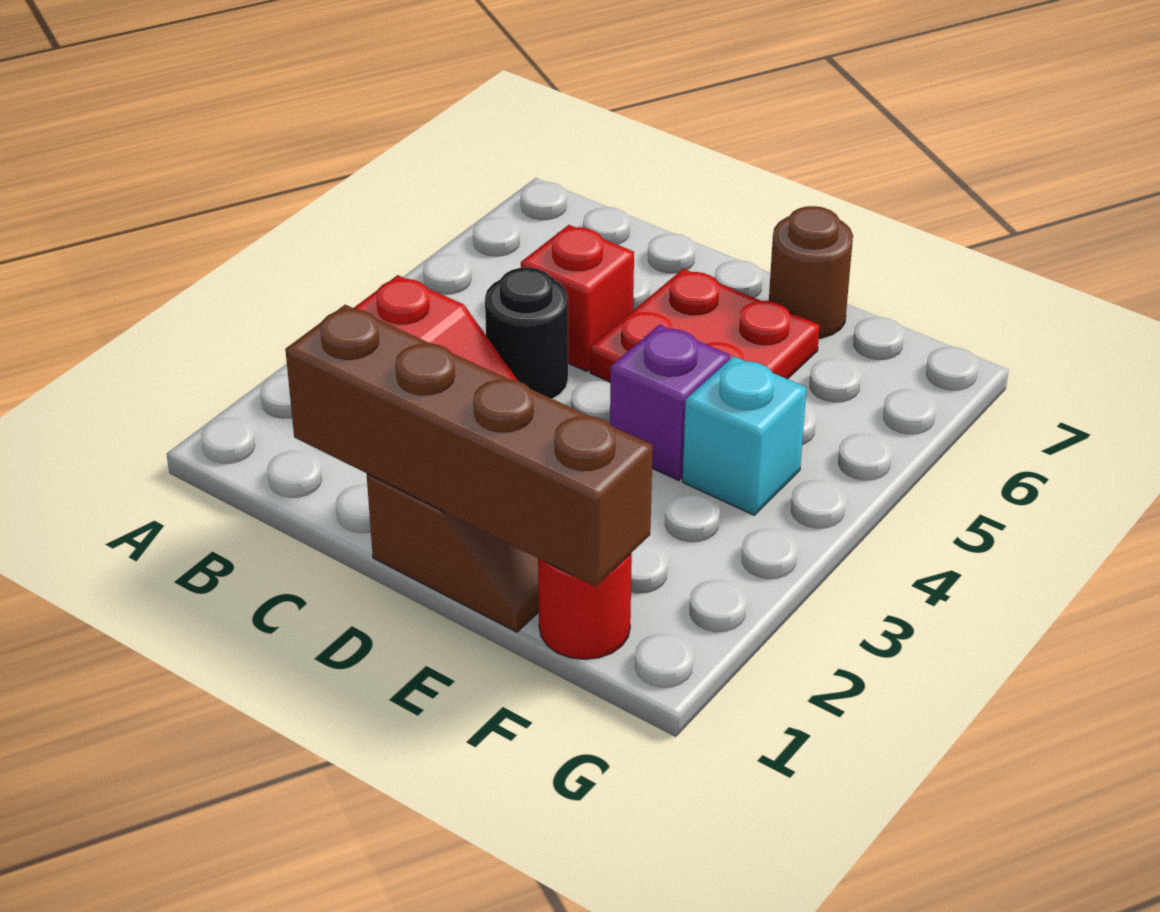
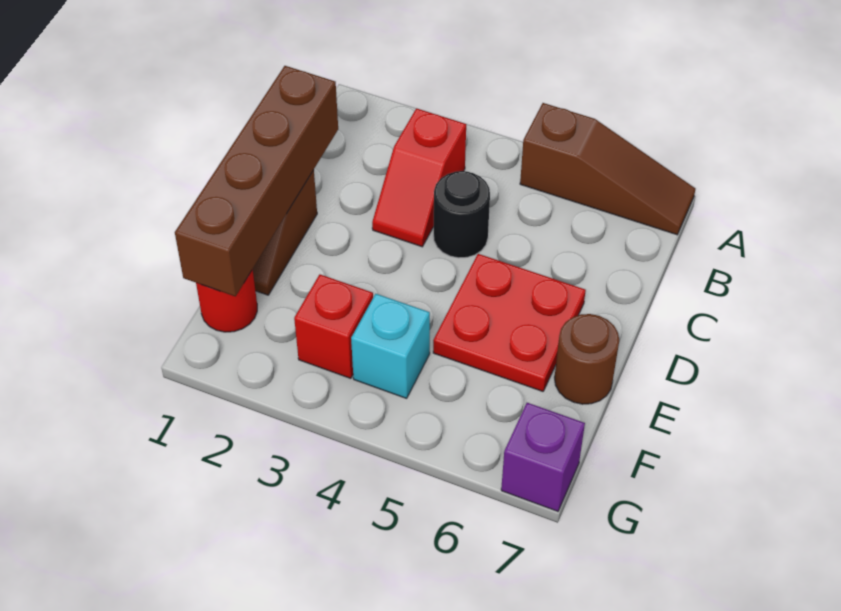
none -> brown slope A5:A7 level 1 top 5
red brick C5 level 1 -> red brick F3 level 1
purple brick E4 level 1 -> purple brick G7 level 1

